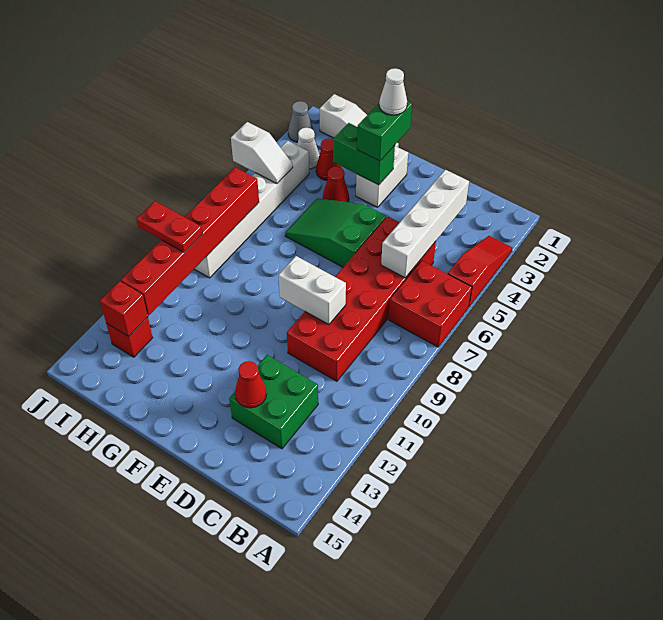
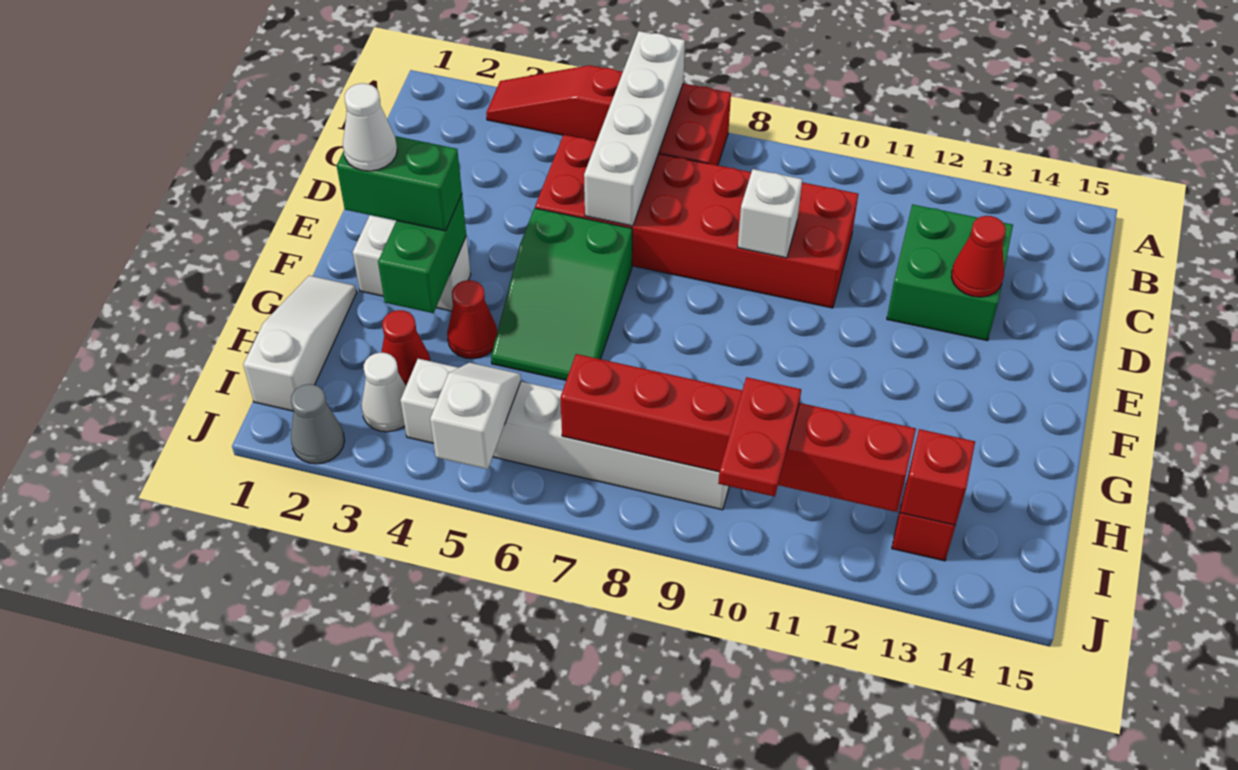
white brick C3:C6 level 2 -> white brick A6:D6 level 2
white brick D9:E9 level 2 -> white brick D9 level 2

